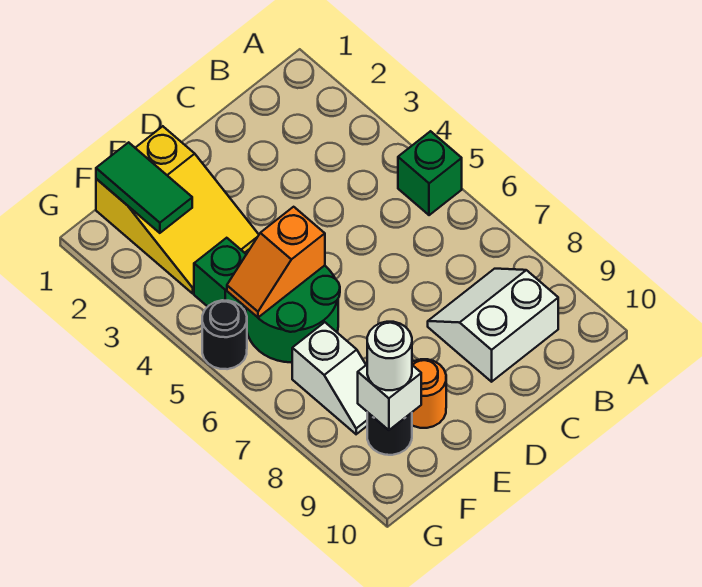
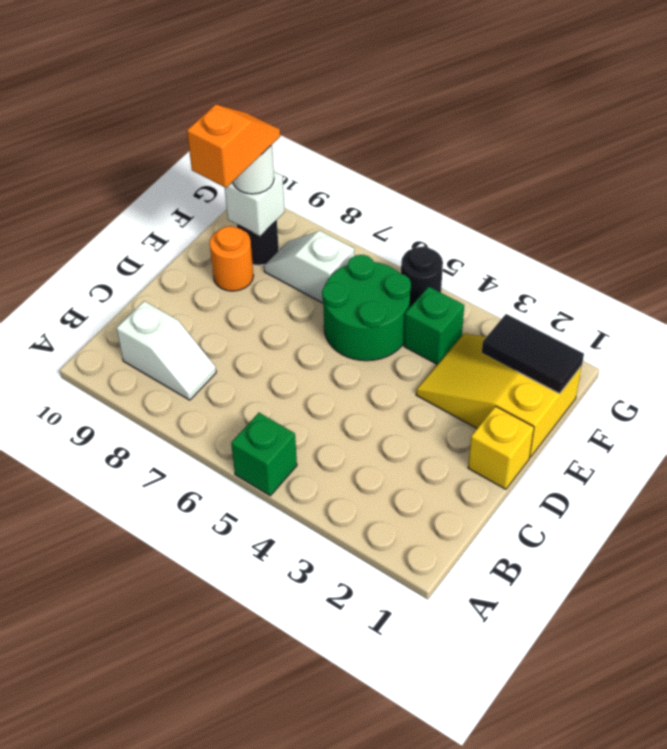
white slope B8:C9 level 1 top 9 -> white slope B8:B9 level 1 top 9
none -> yellow brick D1 level 1
orange slope E5:F5 level 2 top E -> orange slope E9:F9 level 4 top E
green tile F1:F2 level 2 -> black tile F1:F2 level 2

